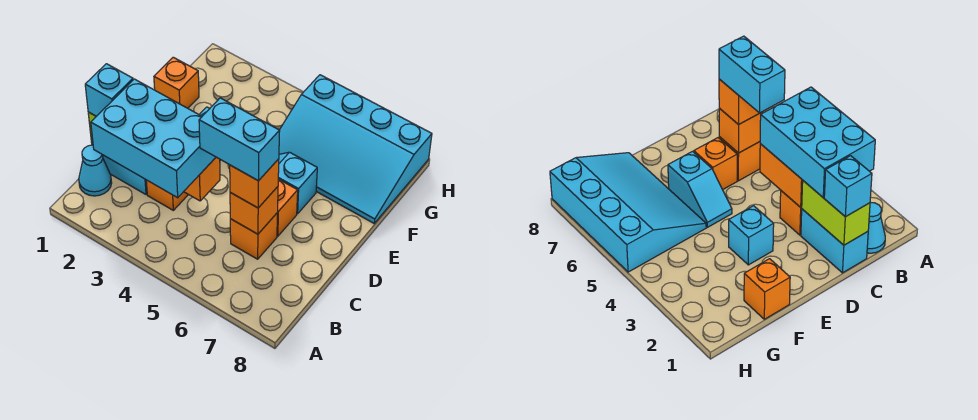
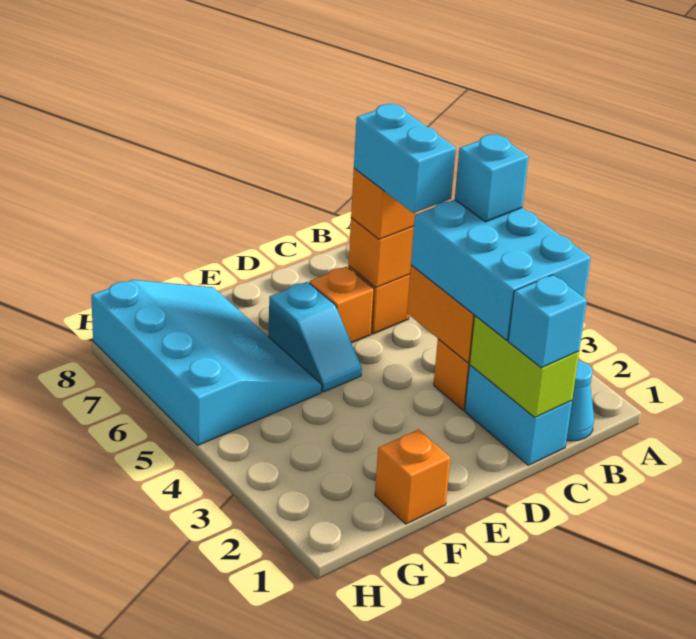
cyan brick E3 level 1 -> cyan brick B4 level 4

